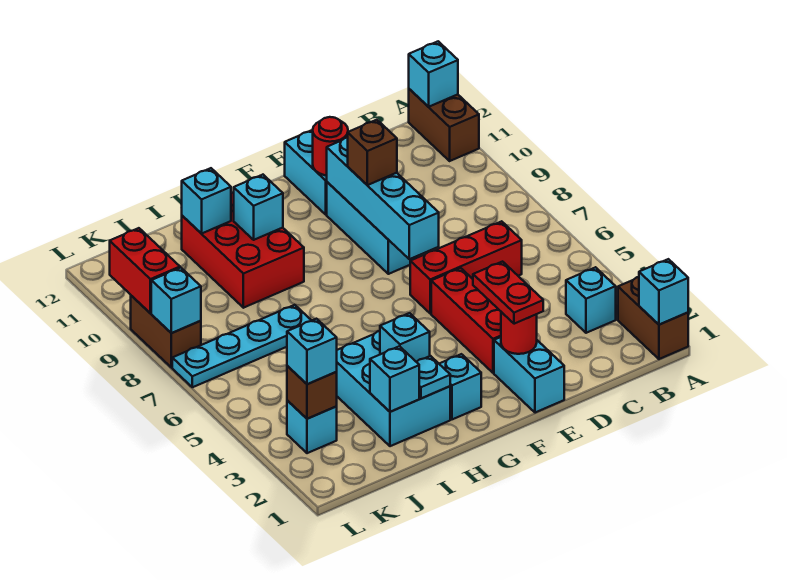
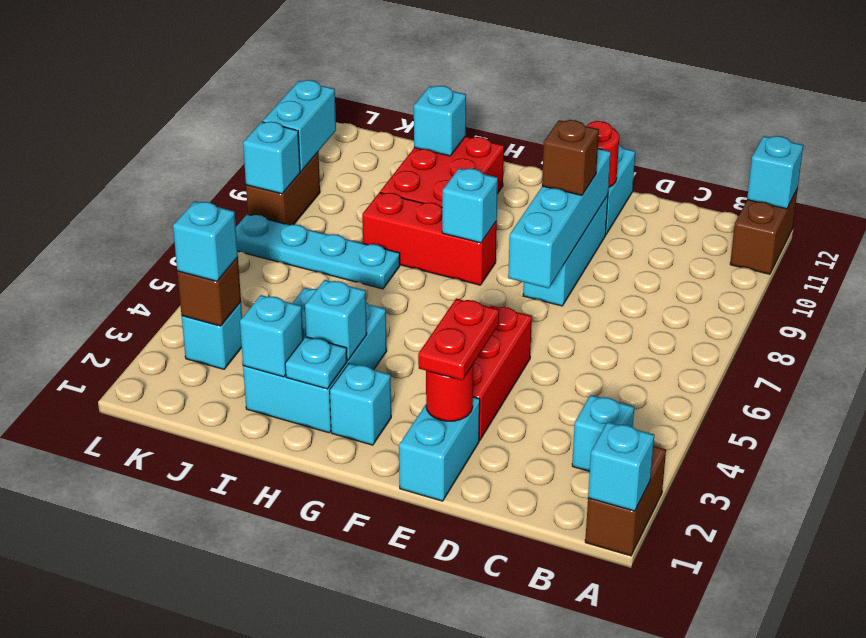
red brick C6:E6 level 1 -> red brick G8:I8 level 1
cyan brick H10 level 2 -> cyan brick G8 level 2
red brick L9:L10 level 2 -> cyan brick L9:L10 level 2

